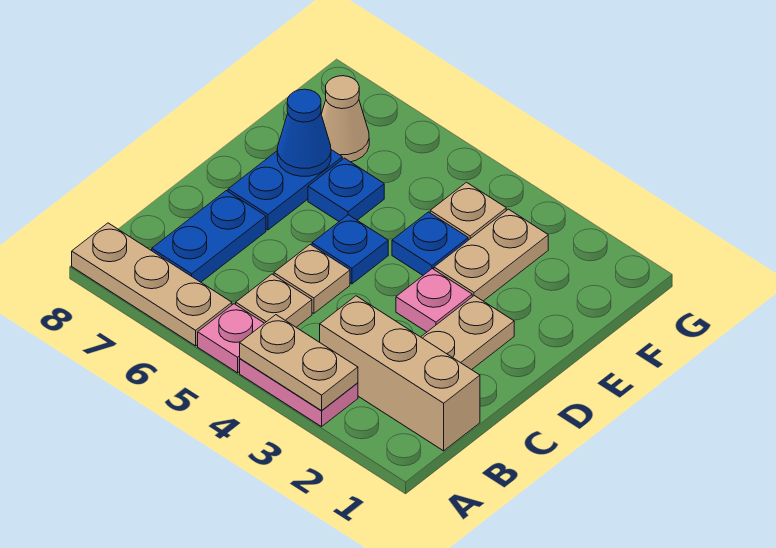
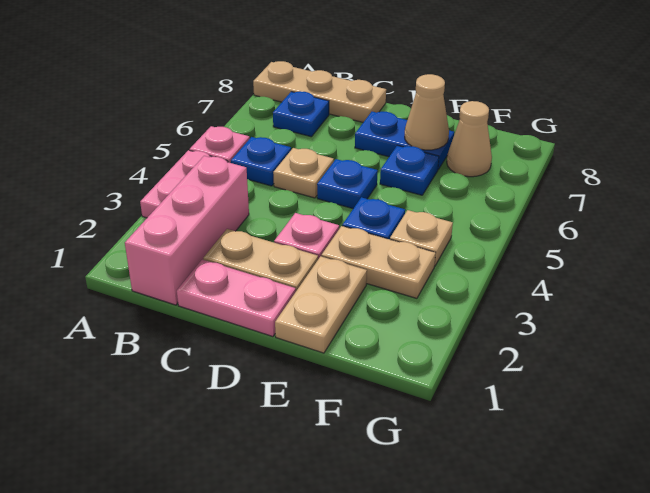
tan plate A3:A4 level 2 -> tan plate E1:E2 level 1
tan plate A6:A8 level 1 -> tan plate A8:C8 level 1
tan brick B1:B3 level 1 -> pink brick B1:B3 level 1
tan plate B5 level 1 -> blue plate B5 level 1
blue plate B7:C7 level 1 -> blue plate B7 level 1
none -> pink plate C1:D1 level 1
blue cone E7 level 2 -> tan cone E7 level 2

